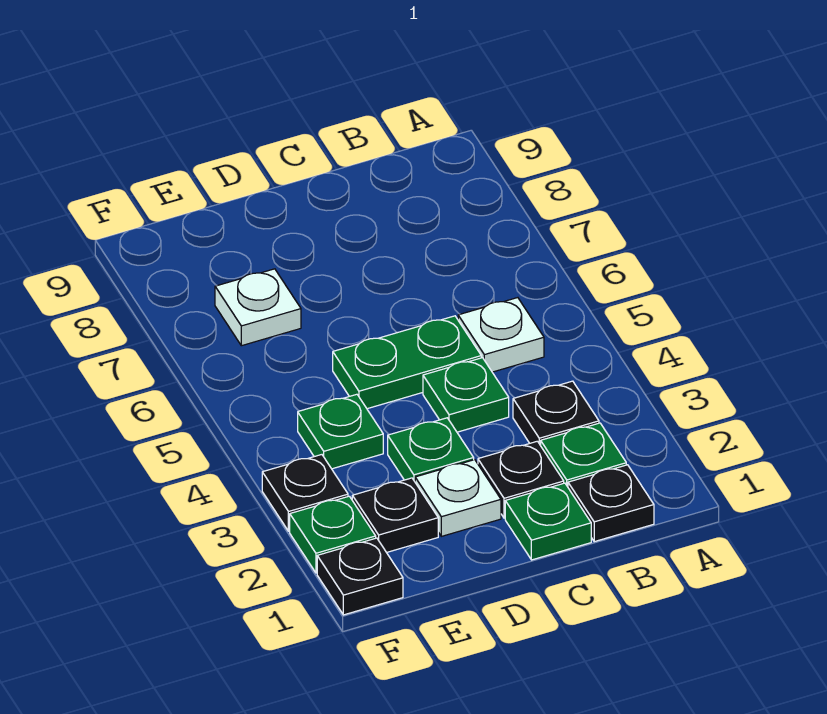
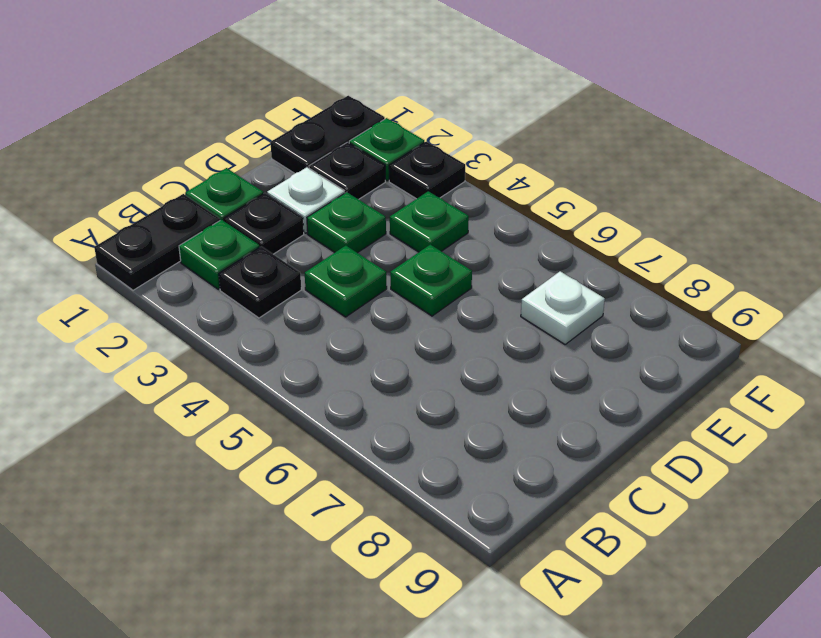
black plate B1 level 1 -> black plate A1:B1 level 1
white plate B5 level 1 -> none
green plate C5:D5 level 1 -> green plate D5 level 1
black plate F1 level 1 -> black plate E1:F1 level 1

